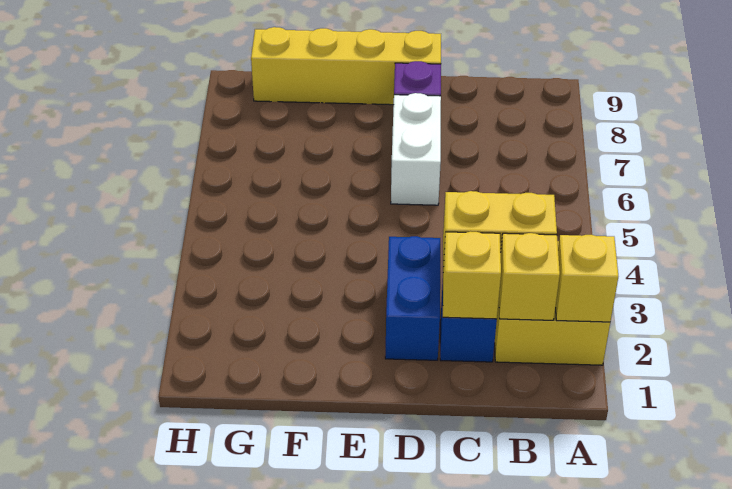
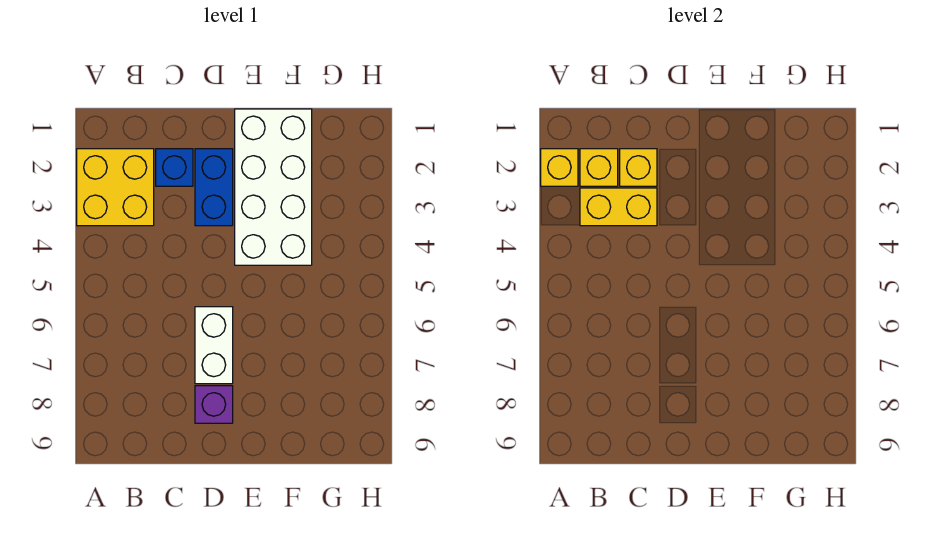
yellow brick D9:G9 level 1 -> none
none -> white brick E1:F4 level 1

